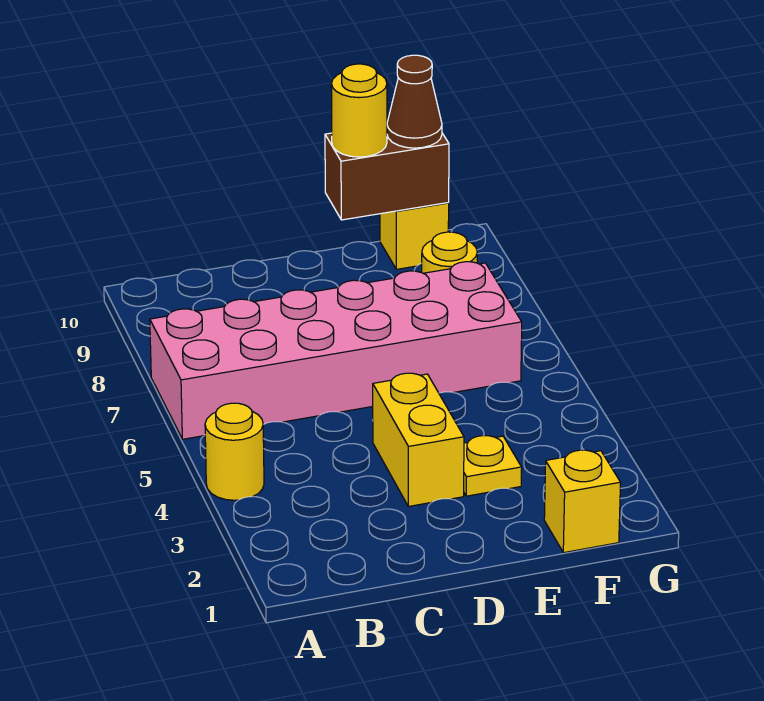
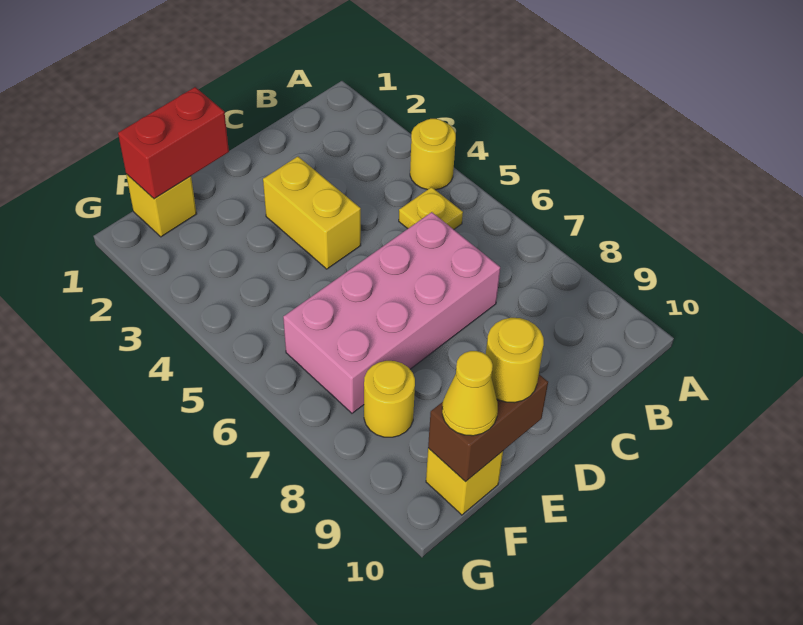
pink brick A6:F7 level 1 -> pink brick C6:F7 level 1
none -> red brick E1:F1 level 2
yellow plate E3 level 1 -> yellow plate B5 level 1
brown cone F10 level 3 -> yellow cone F10 level 3

